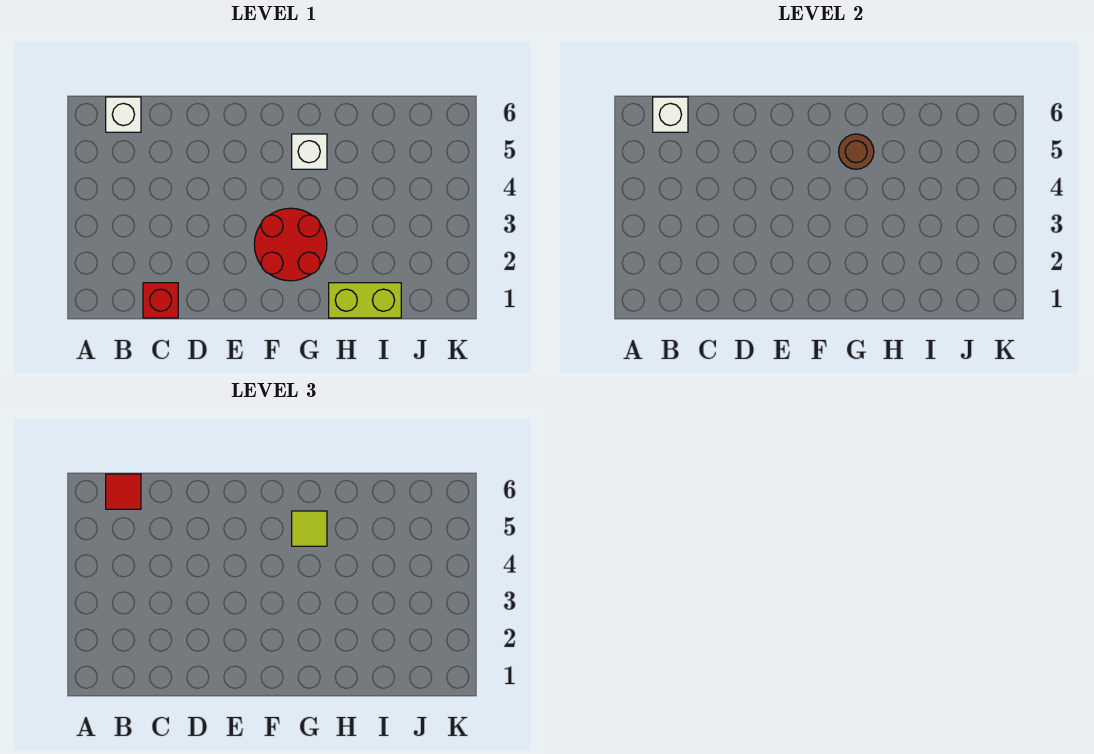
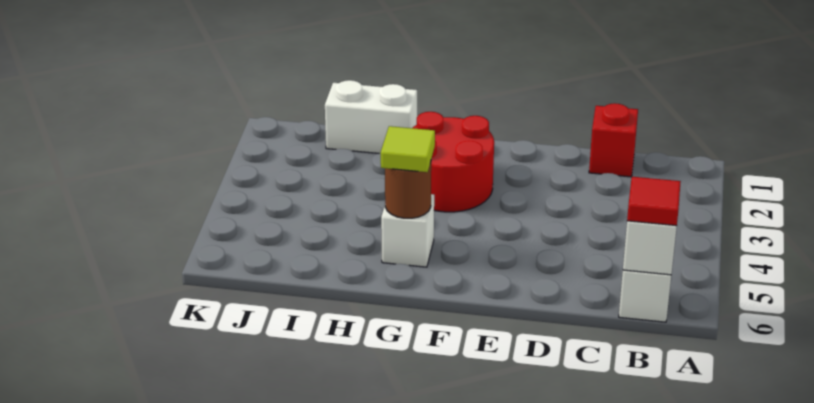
lime brick H1:I1 level 1 -> white brick H1:I1 level 1

